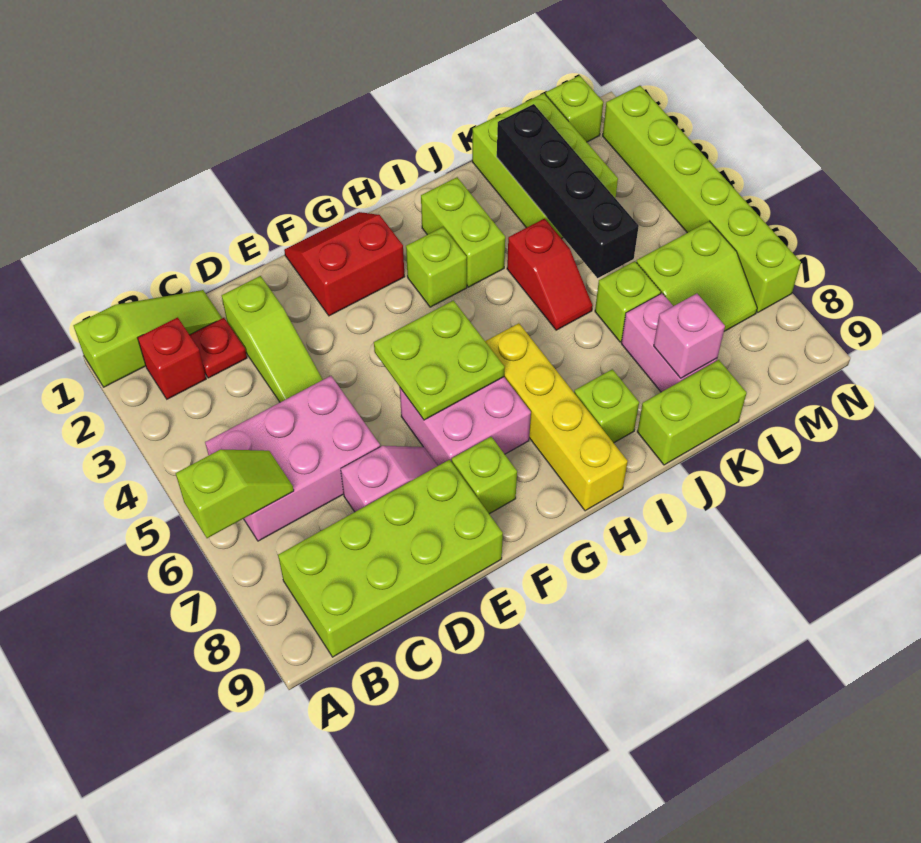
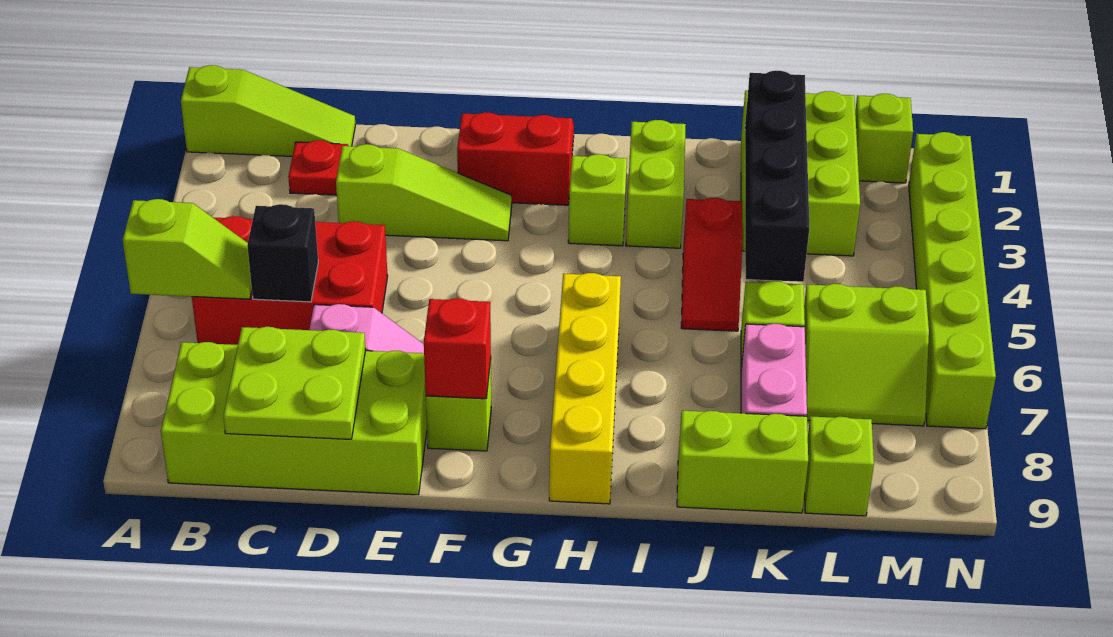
red brick B2 level 1 -> red brick F8 level 2
pink brick B5:D6 level 1 -> red brick B5:D6 level 1
none -> black brick C6 level 2
lime slope D2:D4 level 1 top 2 -> lime slope D3:F3 level 1 top D
lime plate F5:G6 level 2 -> lime plate C8:D9 level 2
pink brick F6:G7 level 1 -> none
lime brick I8 level 1 -> lime brick L9 level 1
pink brick K8 level 2 -> none

